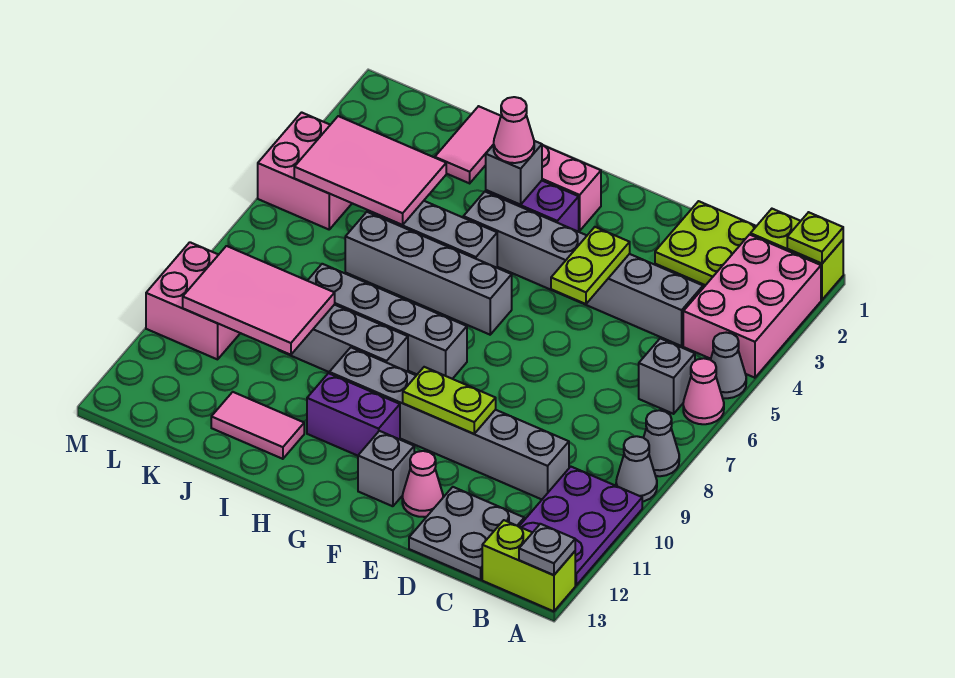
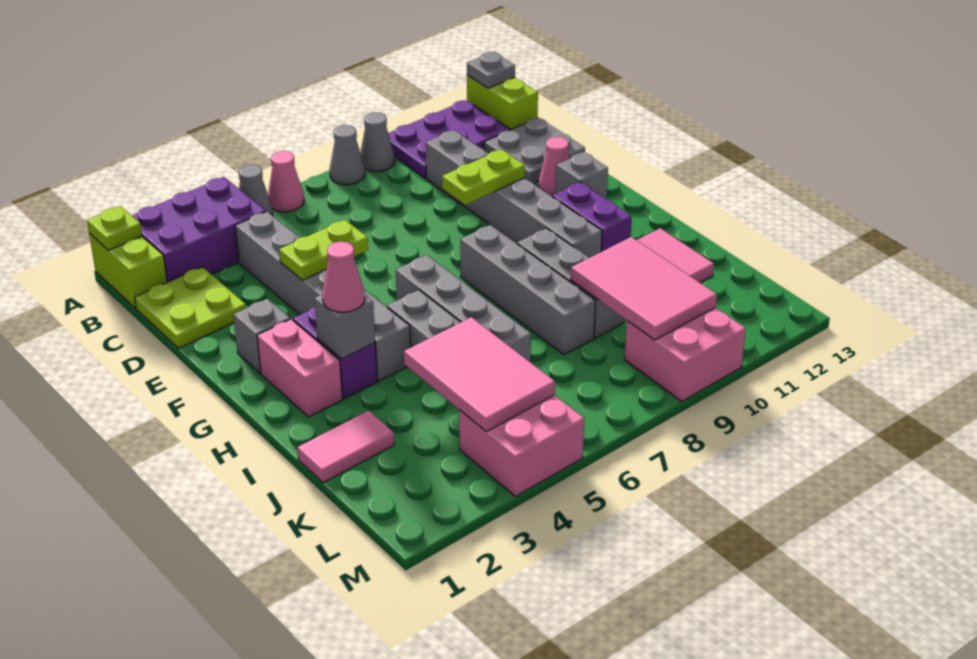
pink brick A2:B4 level 1 -> purple brick A2:B4 level 1
grey brick B6 level 1 -> grey brick F2 level 1
lime plate E10:F10 level 2 -> lime plate E9:E10 level 2

